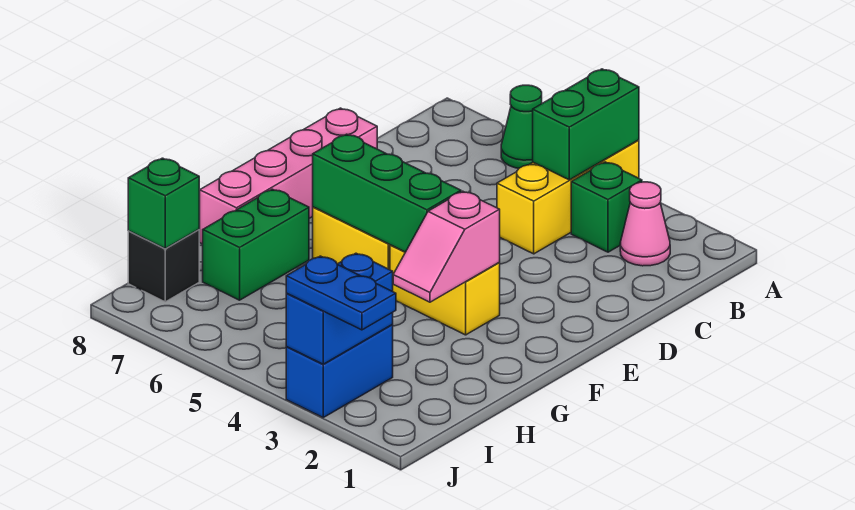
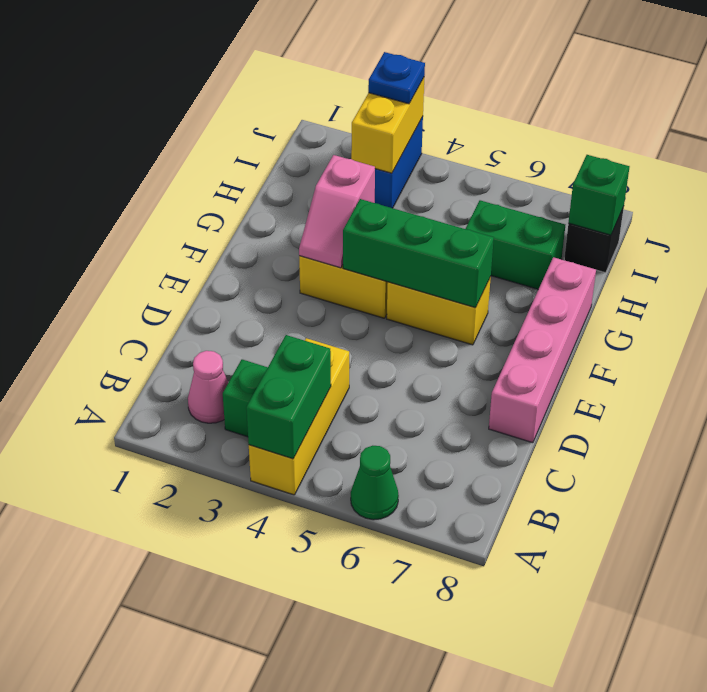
pink slope F3:G3 level 2 top F -> pink slope F3:G3 level 2 top G
green brick G7:H7 level 1 -> green brick H6:H7 level 1
blue brick I3:J3 level 2 -> yellow brick I3:J3 level 2
blue plate J2:J3 level 3 -> blue plate J3 level 3

